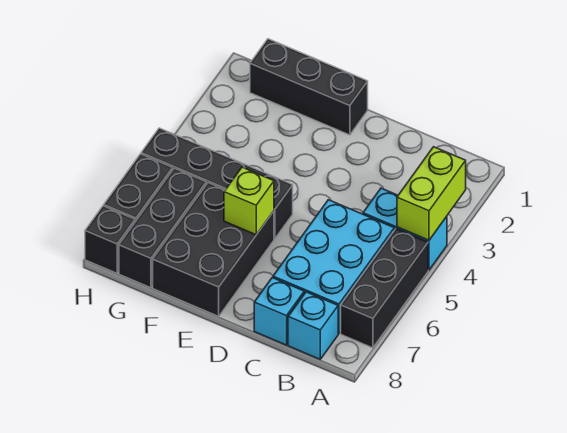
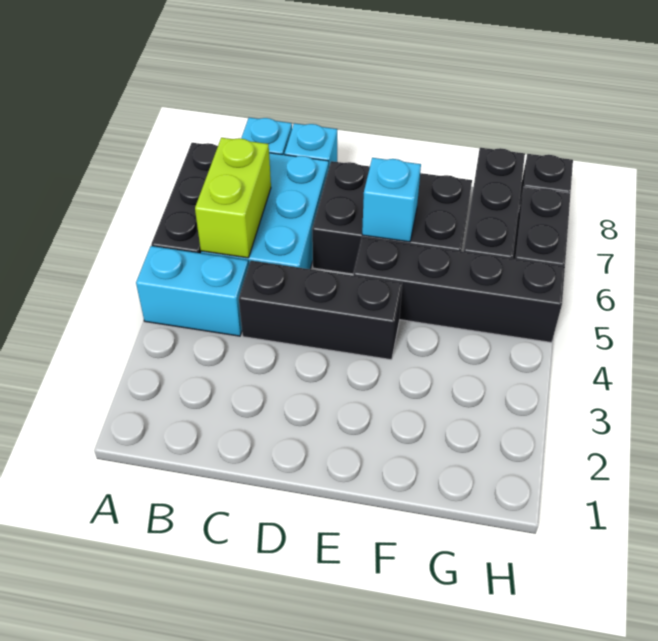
lime brick A3:A4 level 2 -> lime brick B5:B6 level 2
black brick E1:G1 level 1 -> black brick C4:E4 level 1
black brick E6:F8 level 1 -> black brick D6:F7 level 1
lime brick E6 level 2 -> cyan brick E6 level 2

